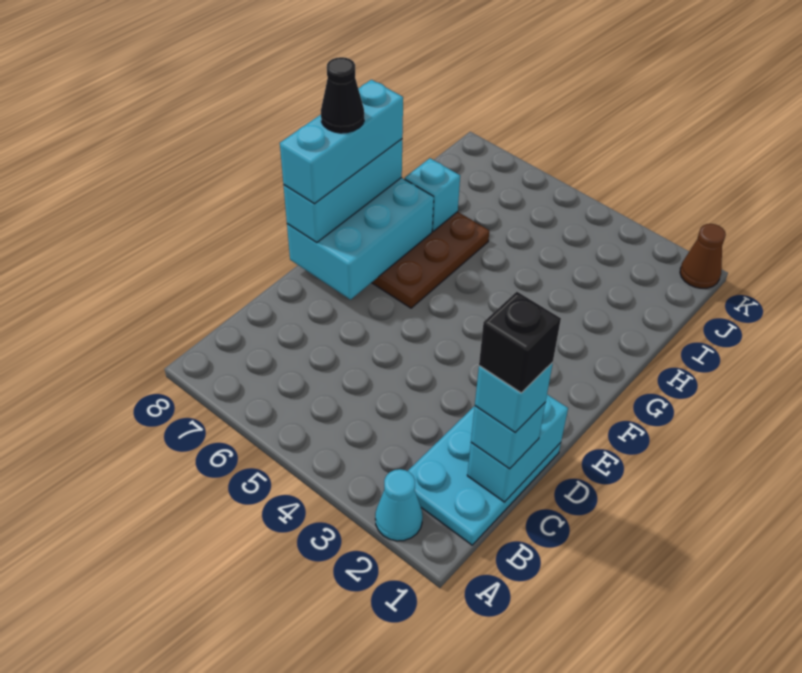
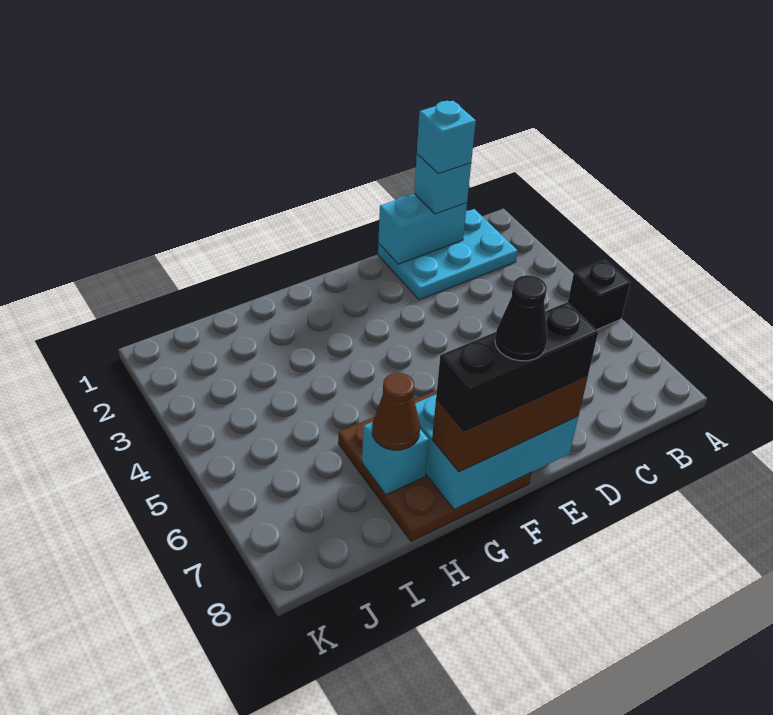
cyan cone A2 level 1 -> none
black brick C1 level 5 -> black brick A5 level 1
cyan brick E8:G8 level 3 -> brown brick E8:G8 level 3
cyan brick E8:G8 level 4 -> black brick E8:G8 level 4
brown cone K1 level 1 -> brown cone H7 level 3

